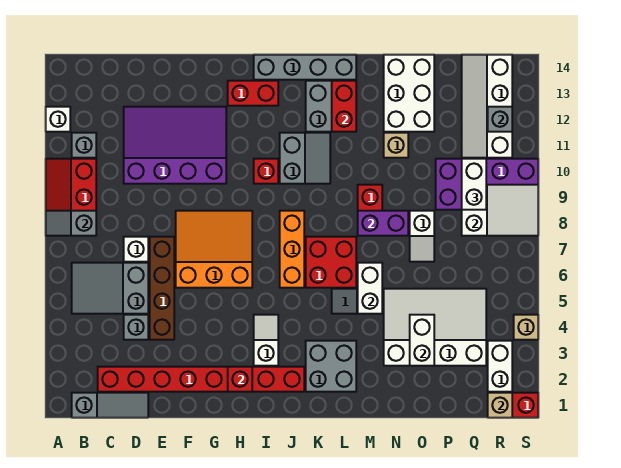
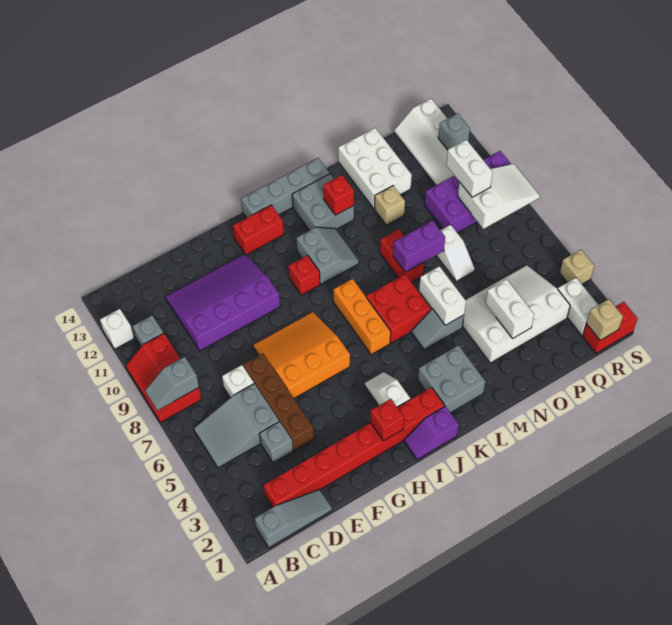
none -> purple slope I1:J1 level 1 top J
red brick L12:L13 level 2 -> red brick L12 level 2

